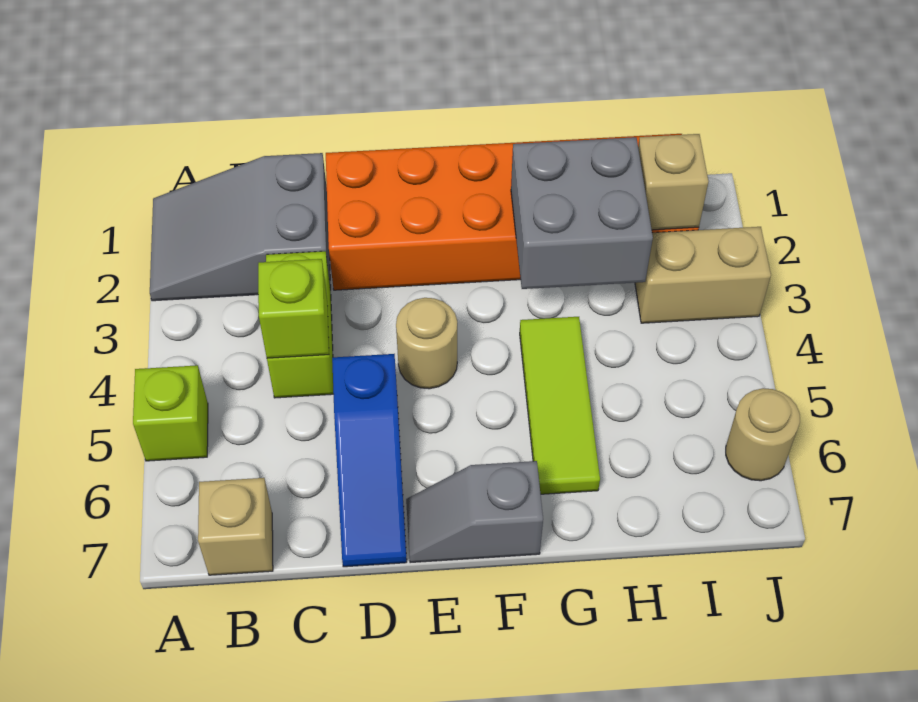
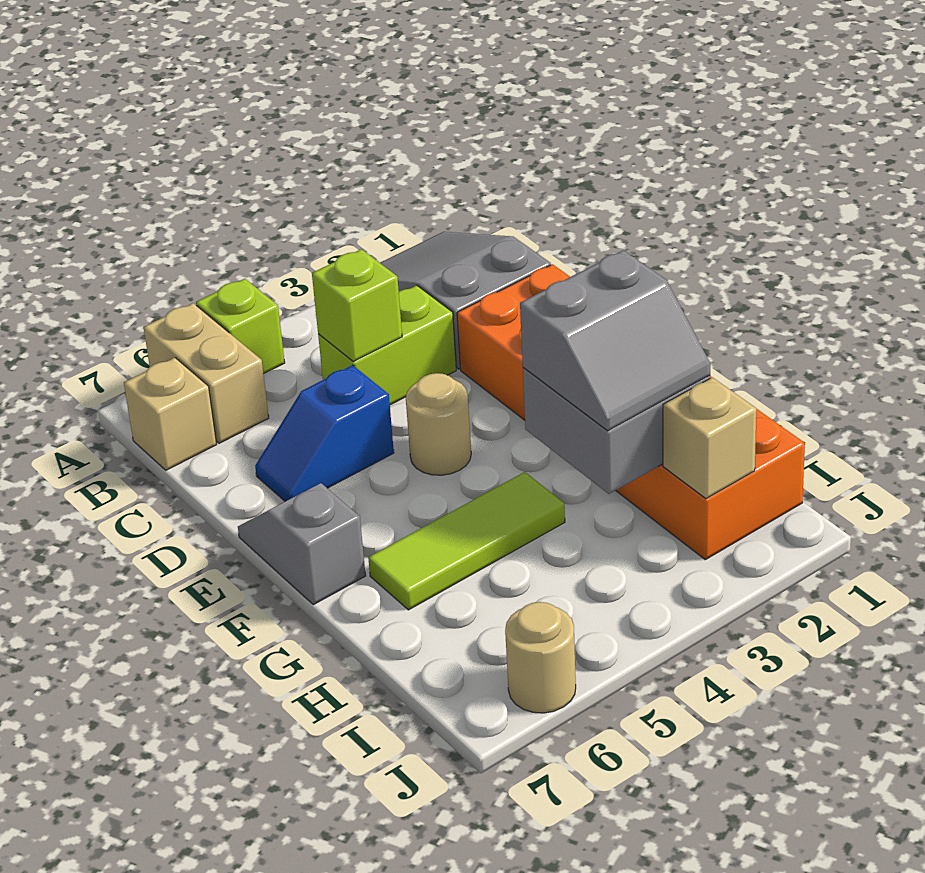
blue slope D5:D7 level 1 top 5 -> blue slope D5:D6 level 1 top 5
none -> grey slope G2:H3 level 3 top G
tan brick I3:J3 level 1 -> tan brick A6:B6 level 1

